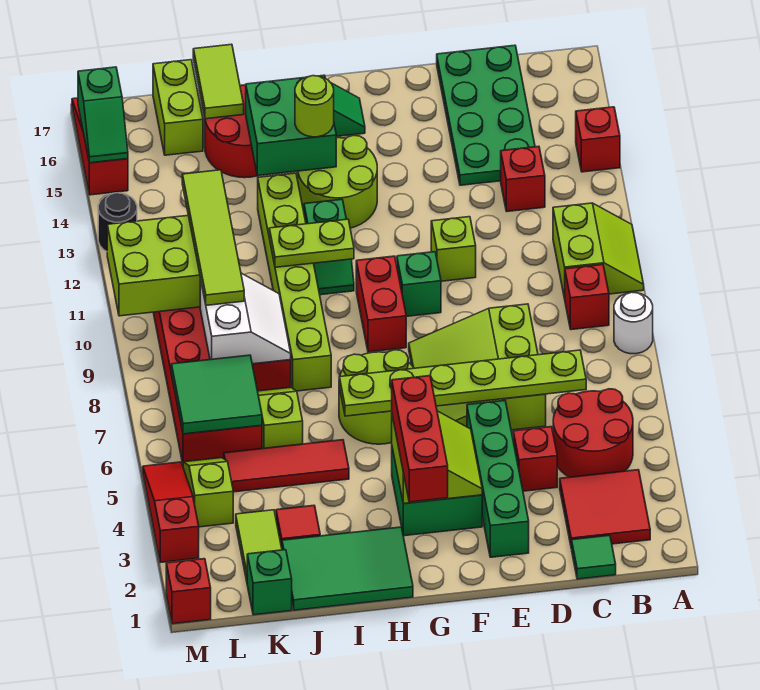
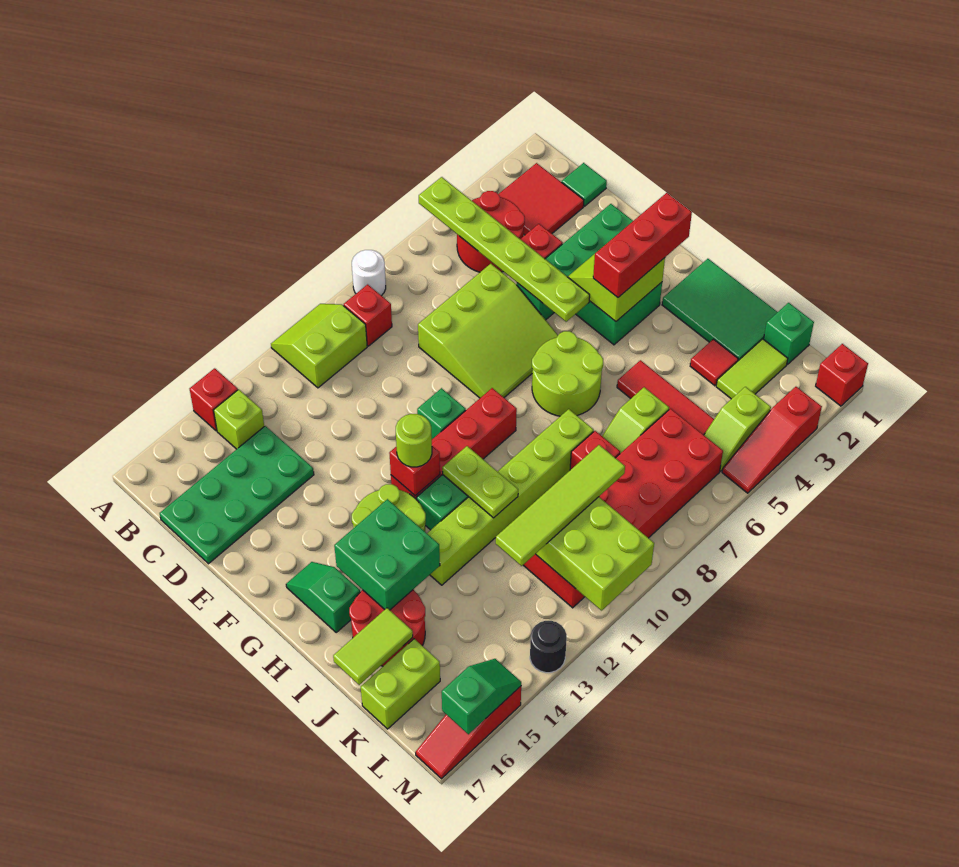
lime plate C6:H6 level 2 -> lime plate A5:F5 level 2
red brick C13 level 1 -> red brick G12 level 2
lime brick E11 level 1 -> lime brick B14 level 1
red brick G9:G10 level 1 -> red brick G9:G12 level 1
lime round brick H14 level 3 -> lime round brick G12 level 3
white slope J8:K9 level 2 top K -> none
green tile K6:L7 level 2 -> none

